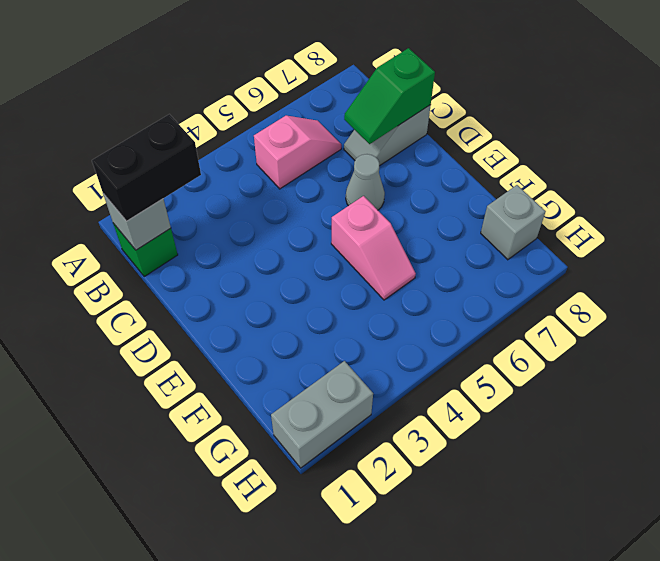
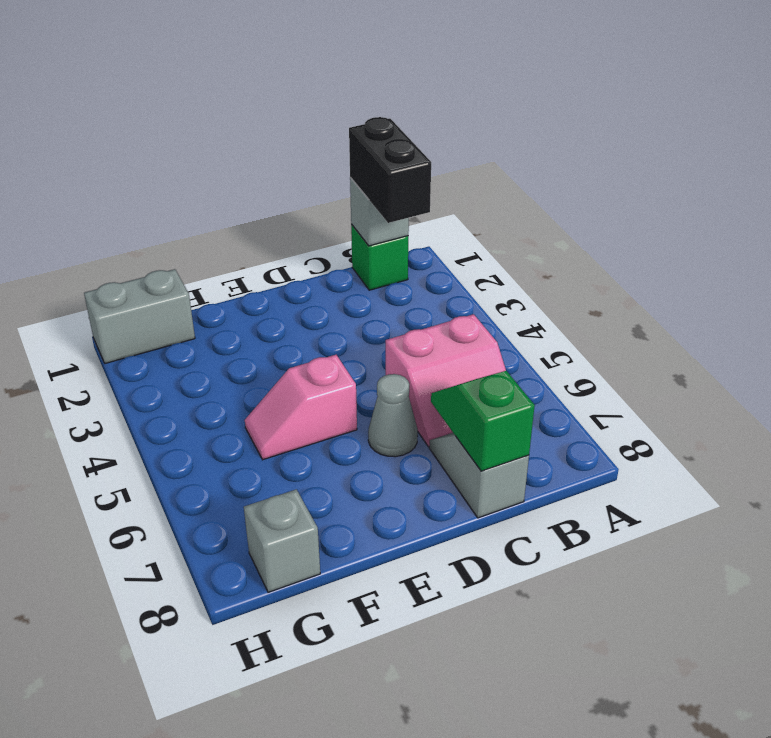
pink slope B5:B6 level 1 top 5 -> pink slope B5:C6 level 1 top 5
grey brick H1:H2 level 1 -> grey brick G1:H1 level 1

